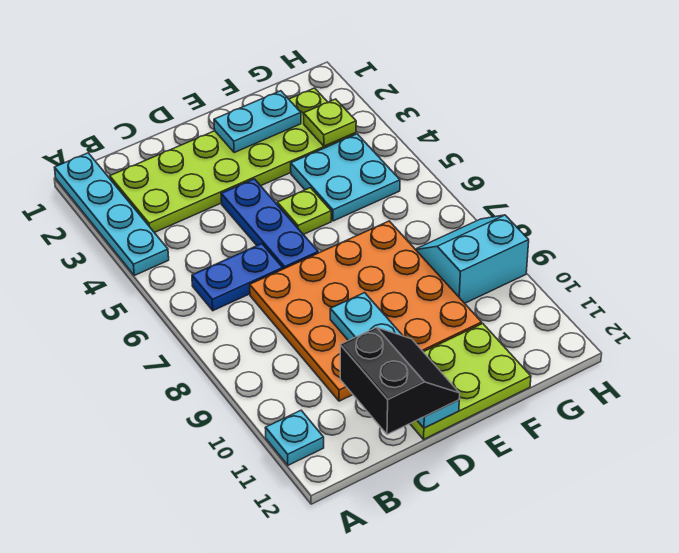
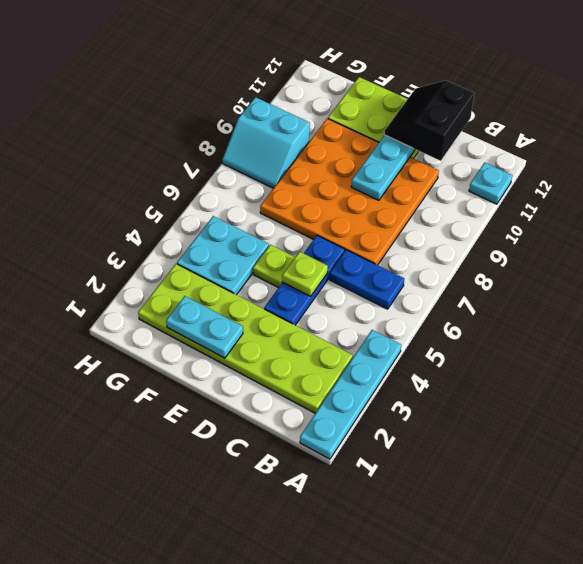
lime plate G3 level 2 -> lime plate D5 level 2

